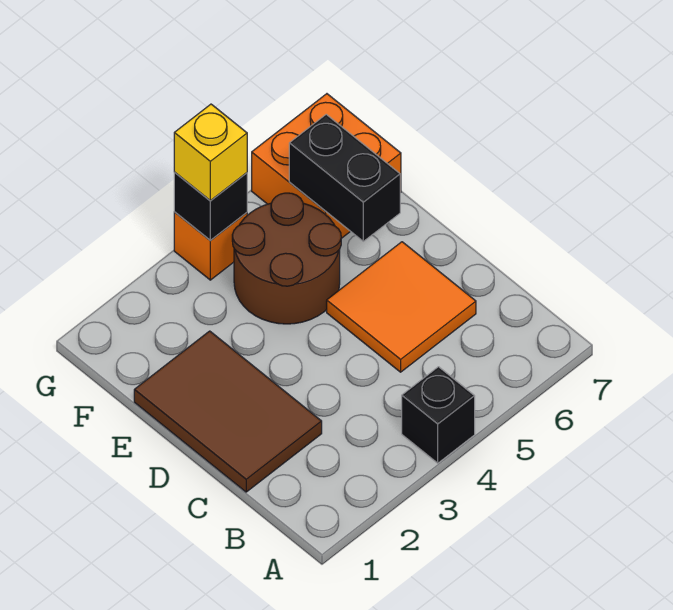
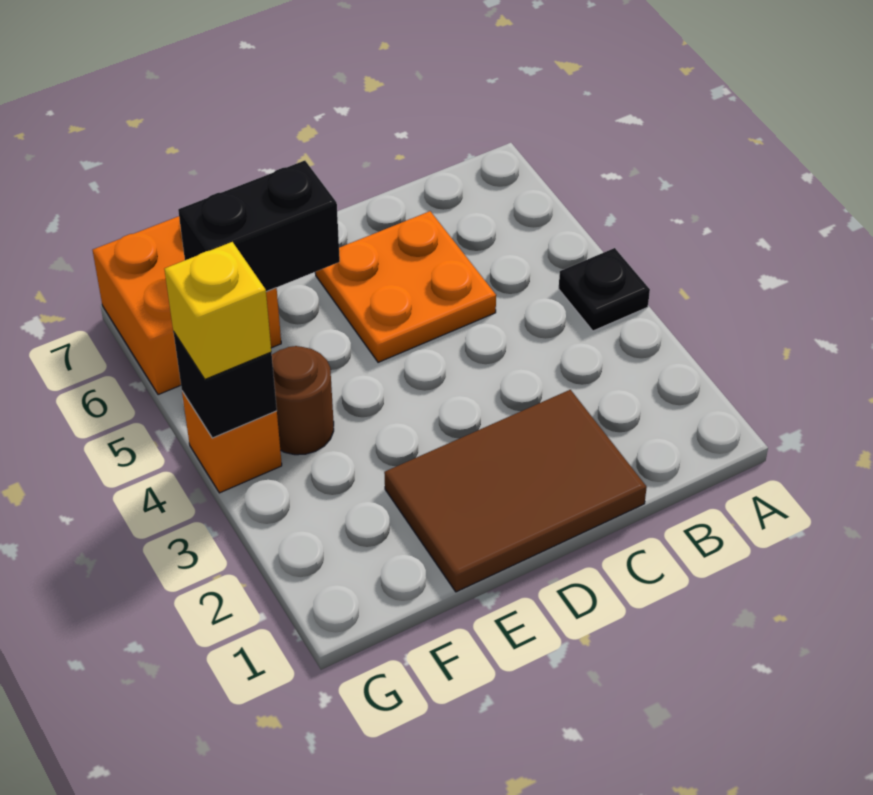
black brick A4 level 1 -> black plate A4 level 1
orange tile C5:D6 level 1 -> orange plate C5:D6 level 1
brown round brick E4:F5 level 1 -> brown round brick F4 level 1

